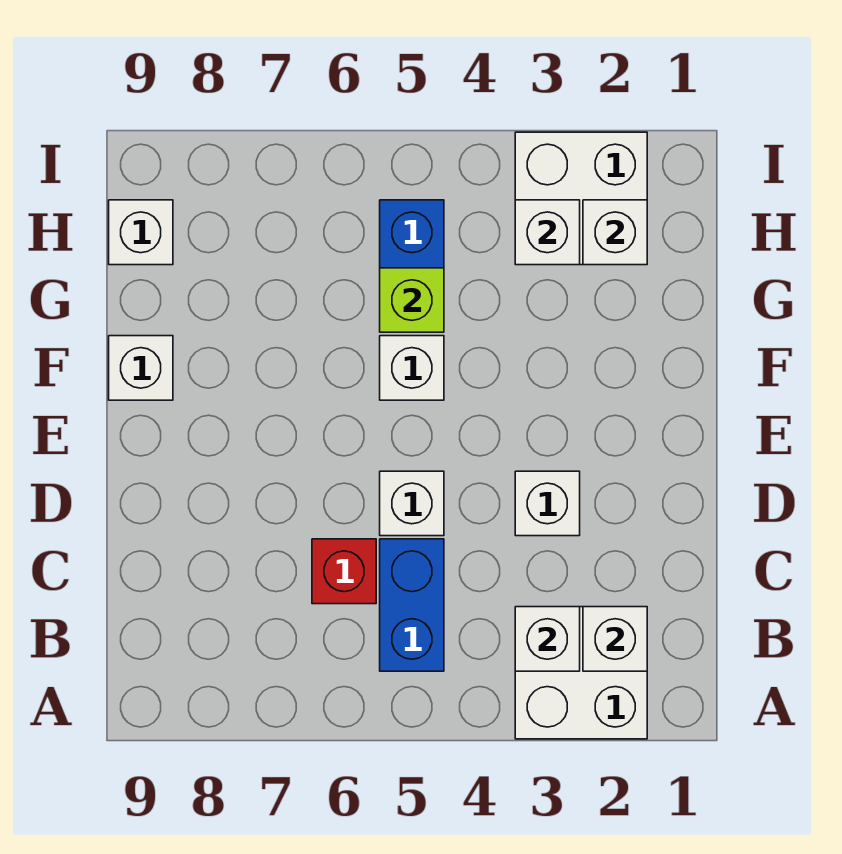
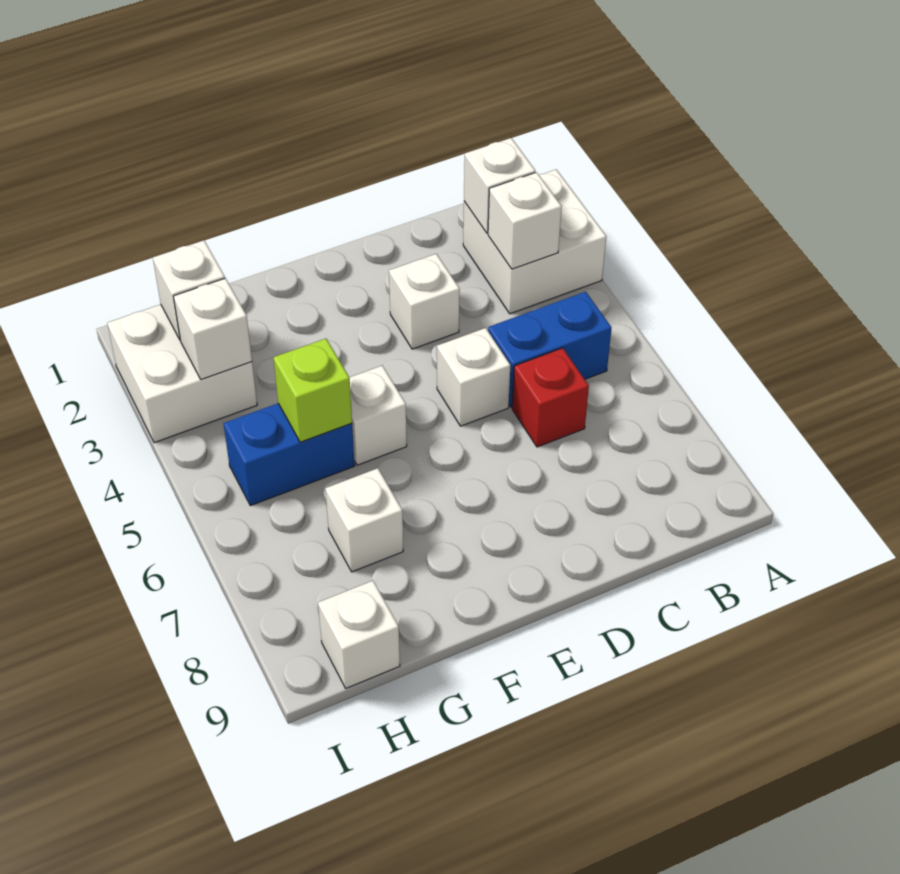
white brick F9 level 1 -> white brick G7 level 1

